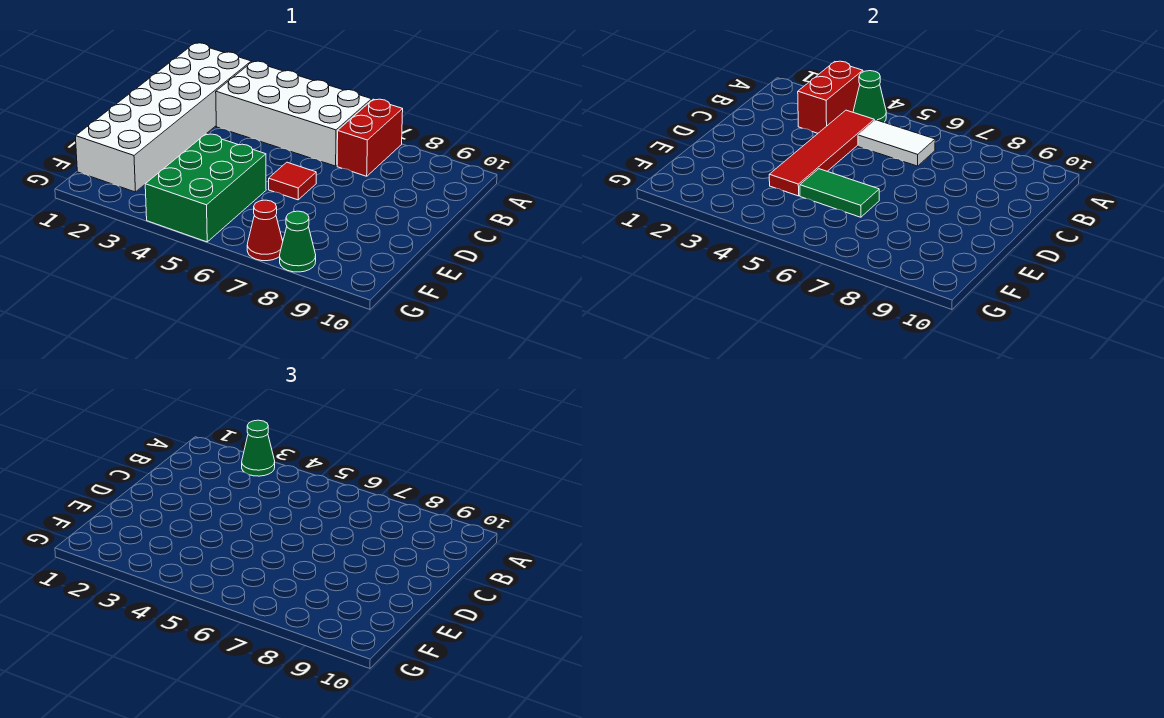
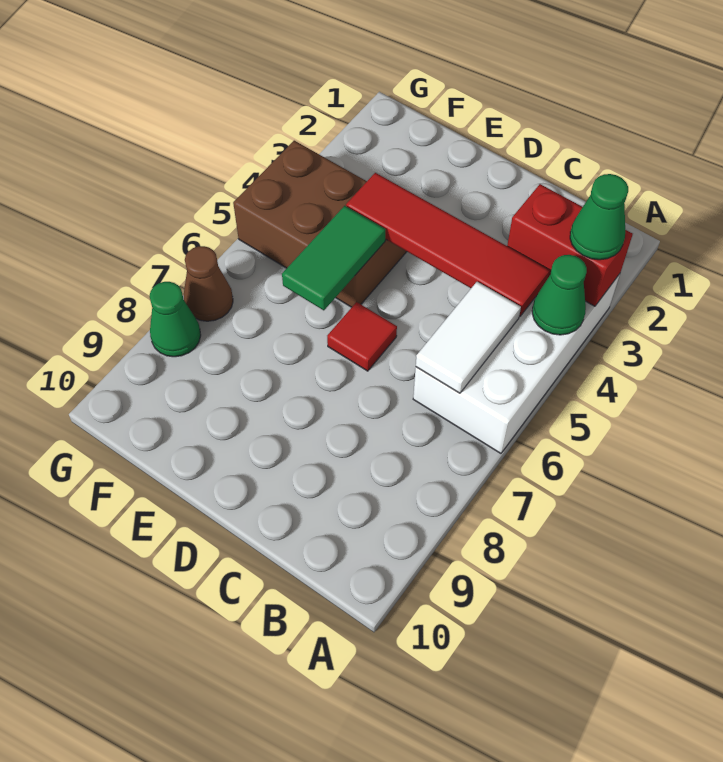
white brick A1:F2 level 1 -> none
red brick A7:B7 level 1 -> none
green brick E4:G5 level 1 -> brown brick E4:G5 level 1
red cone G7 level 1 -> brown cone G7 level 1

